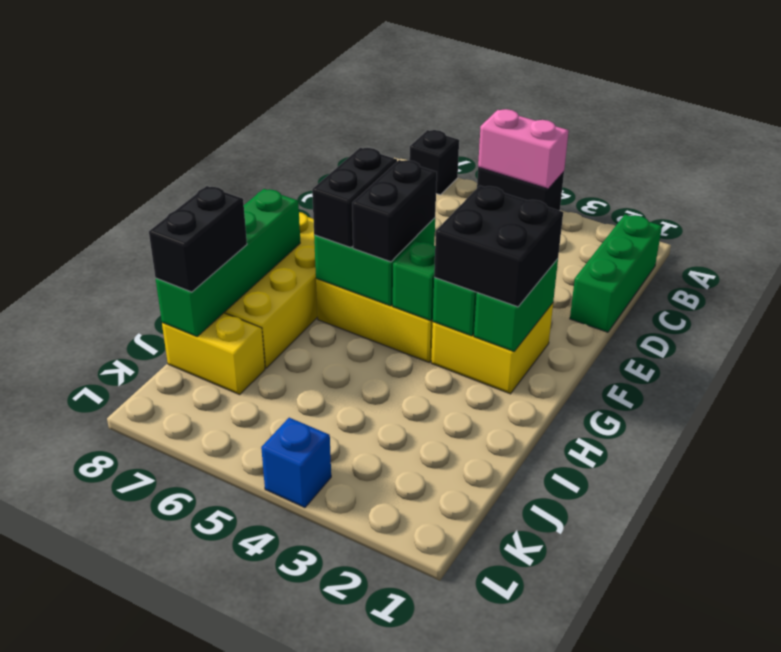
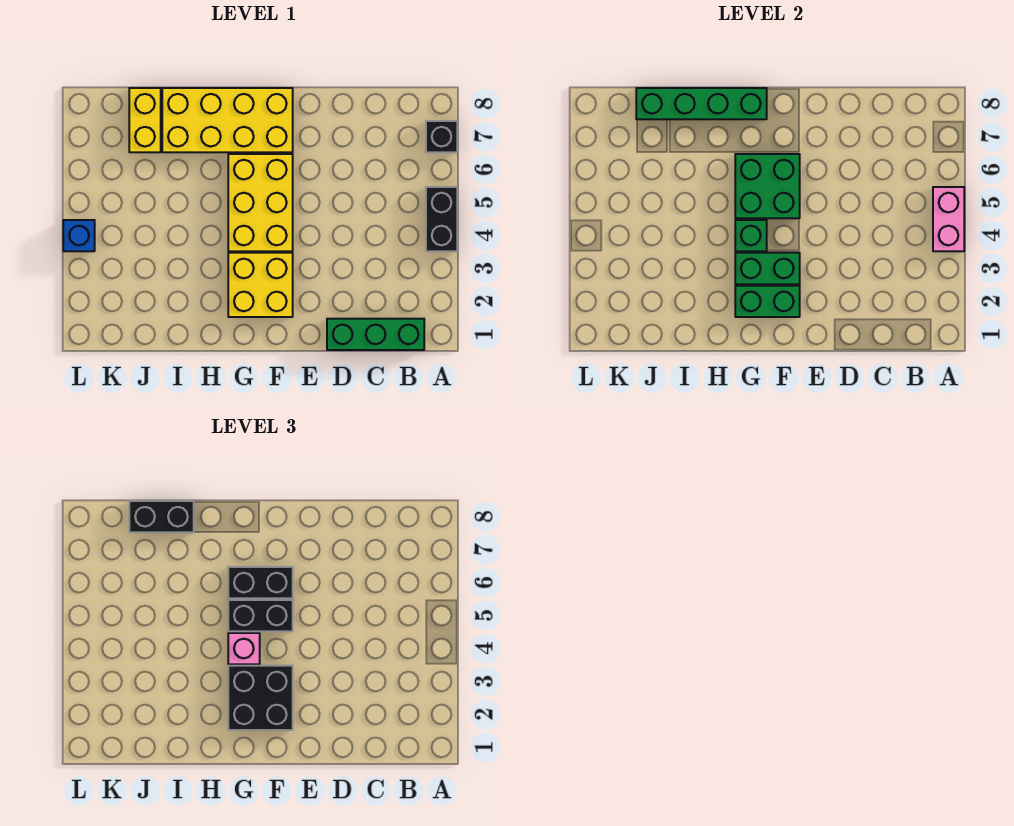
none -> pink brick G4 level 3

